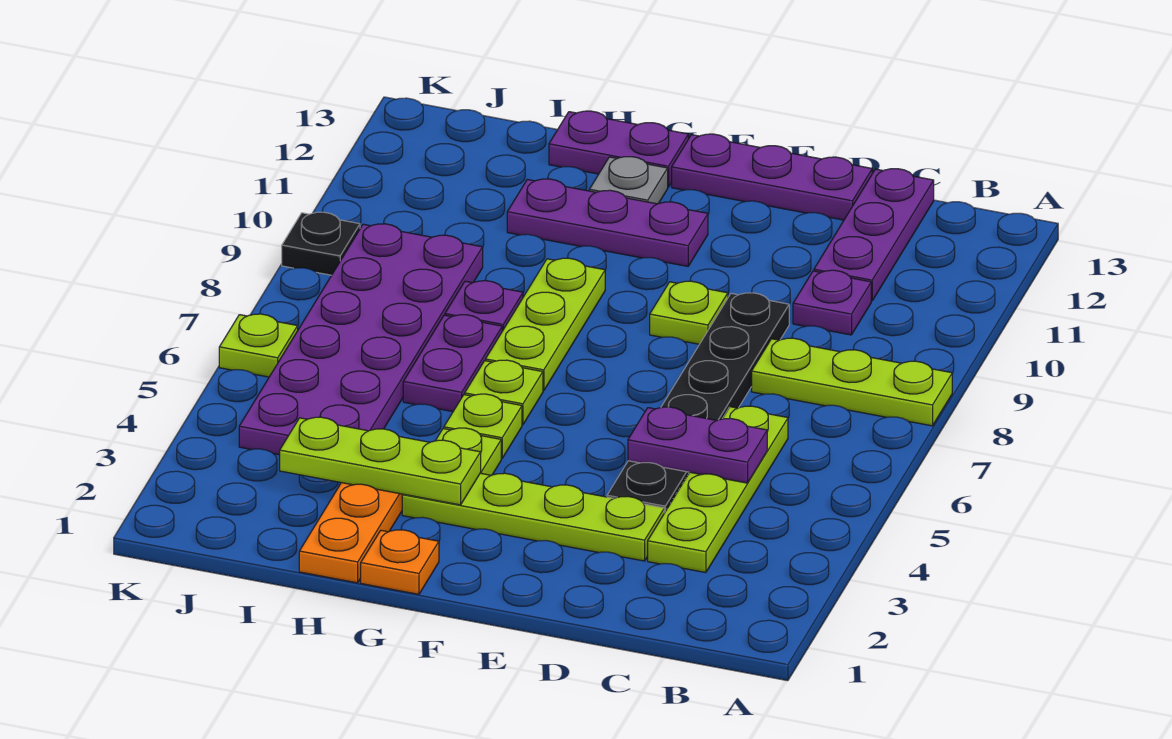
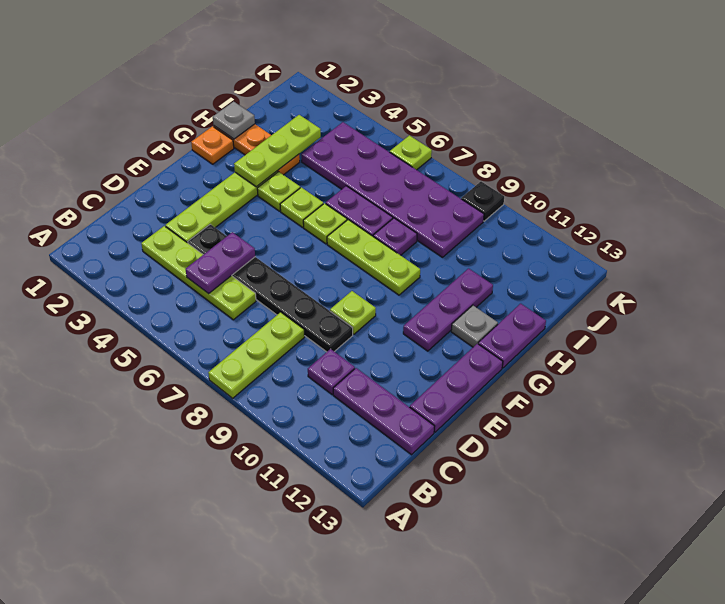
none -> grey plate H1 level 2

